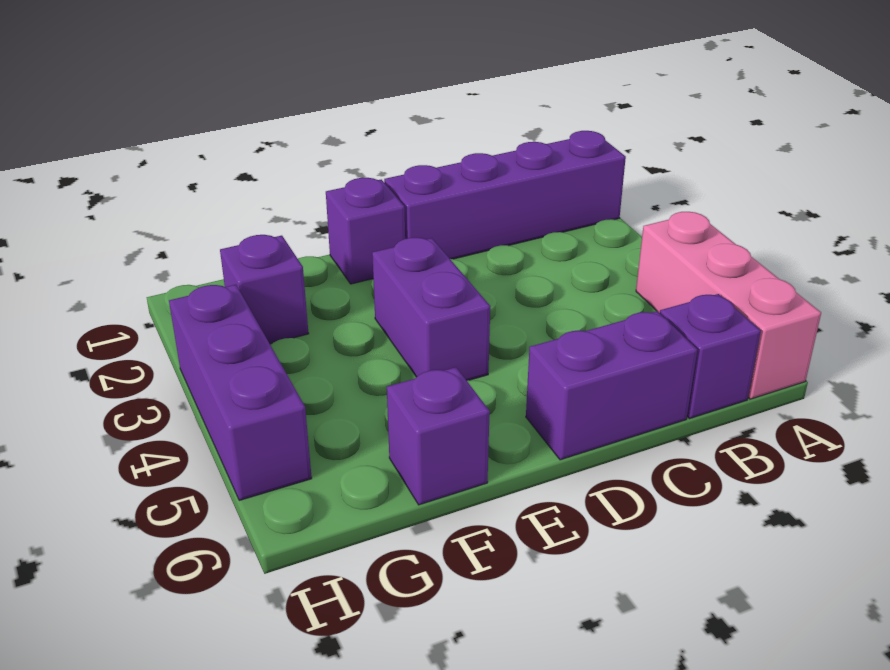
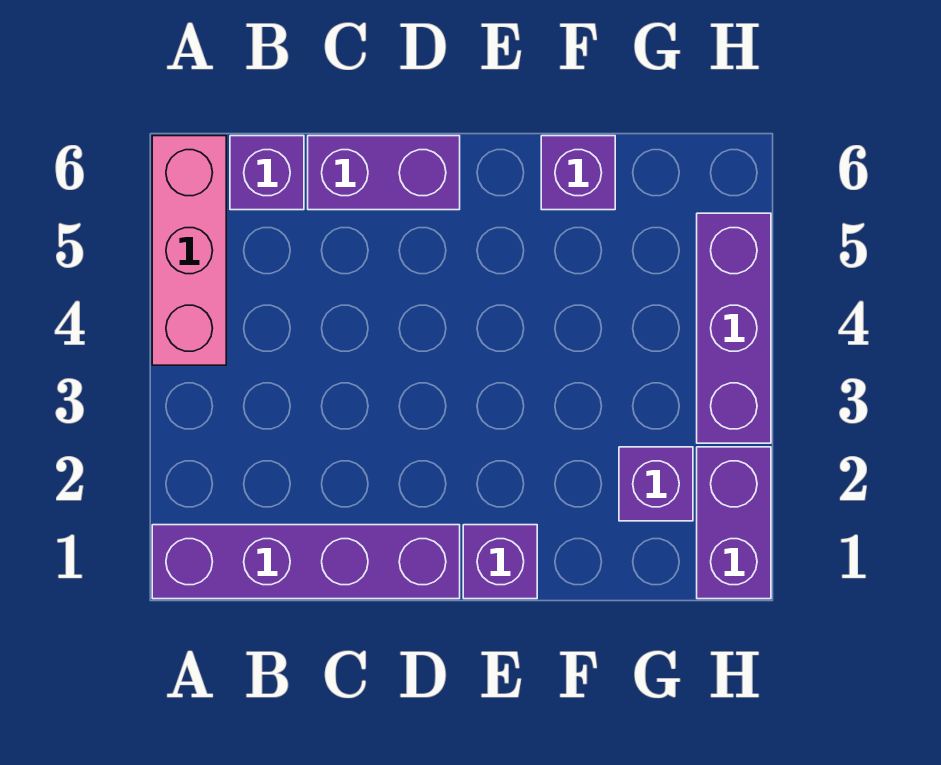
purple brick E3:E4 level 1 -> purple brick H1:H2 level 1

